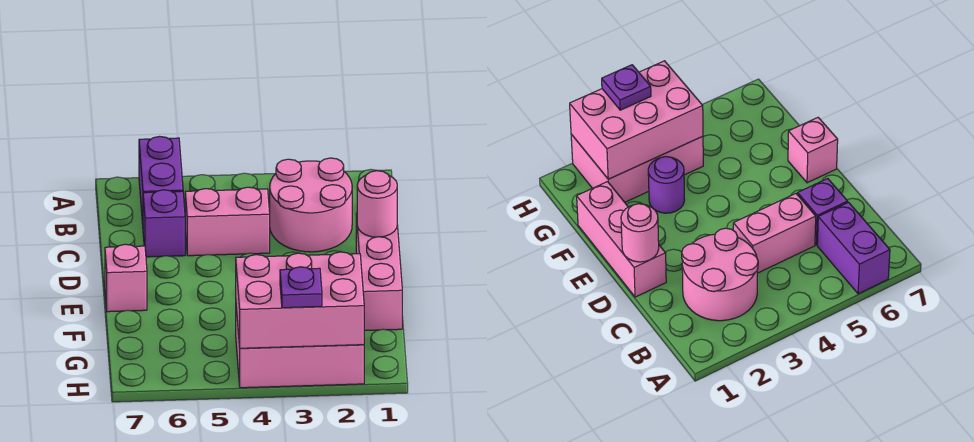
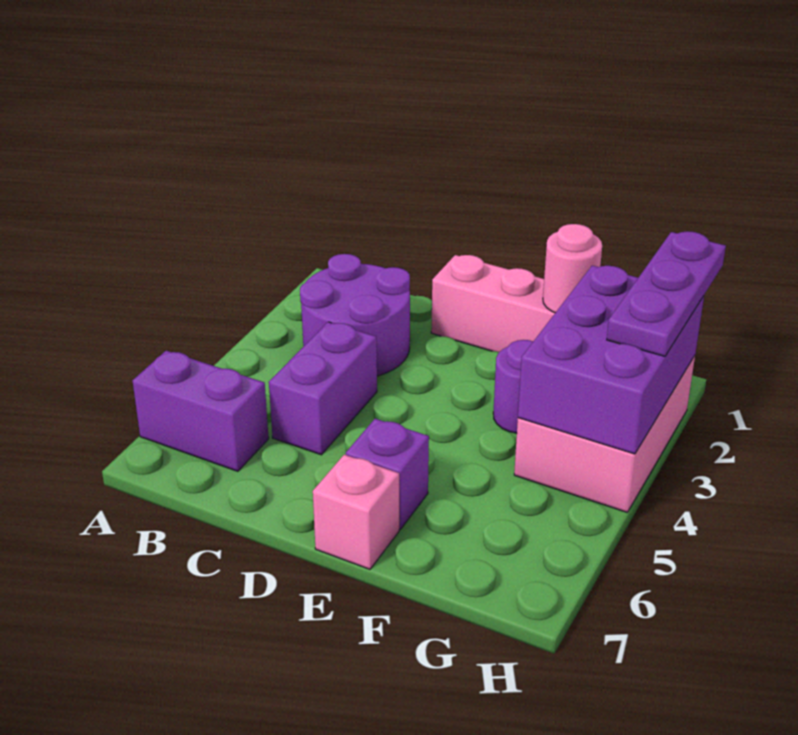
pink round brick B2:C3 level 1 -> purple round brick B2:C3 level 1
pink brick C4:C5 level 1 -> purple brick C4:C5 level 1
purple brick C6 level 1 -> purple brick E6 level 1
pink round brick D1 level 2 -> pink round brick F1 level 2
pink brick G2:H4 level 2 -> purple brick G2:H4 level 2
purple plate H3 level 3 -> purple plate H1:H3 level 3

